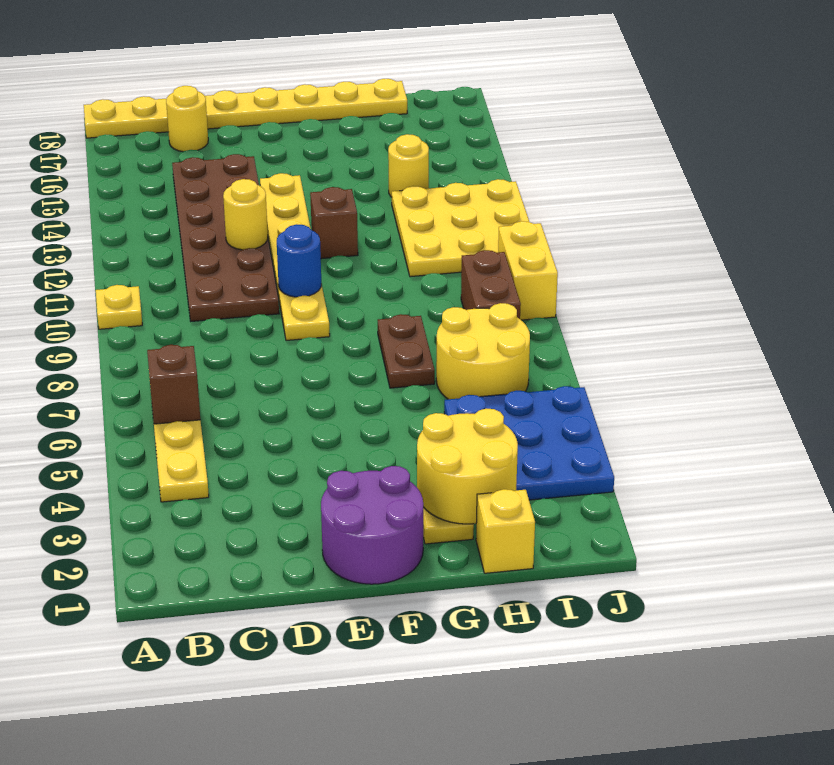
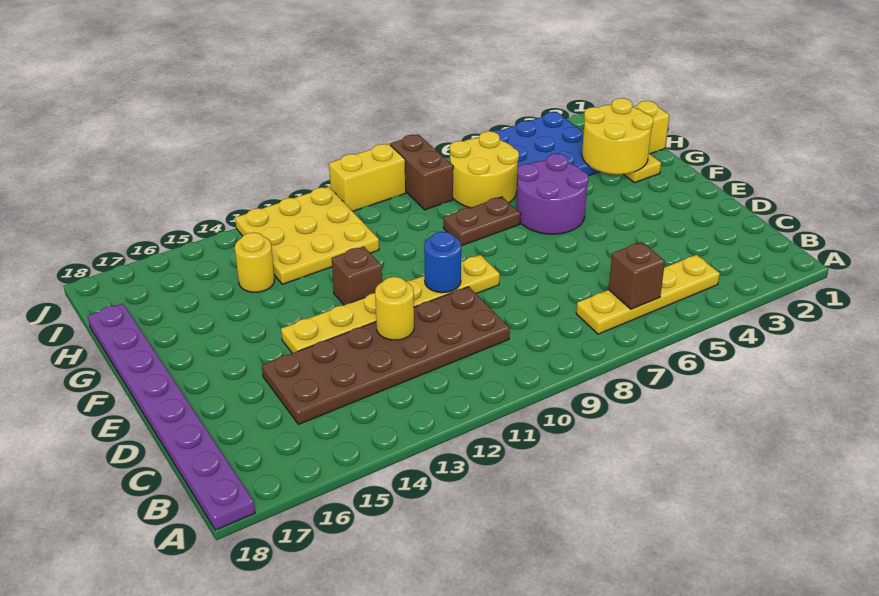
yellow plate A10 level 1 -> none
yellow plate A18:H18 level 1 -> purple plate A18:H18 level 1
yellow round brick C17 level 1 -> none
purple round brick E1:F2 level 1 -> purple round brick F5:G6 level 1
brown brick I8:I9 level 1 -> brown brick I8:J8 level 1

